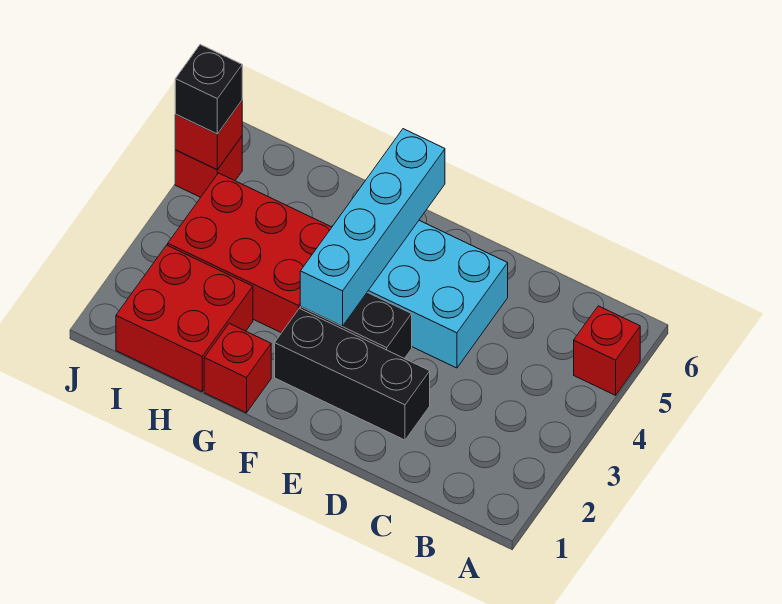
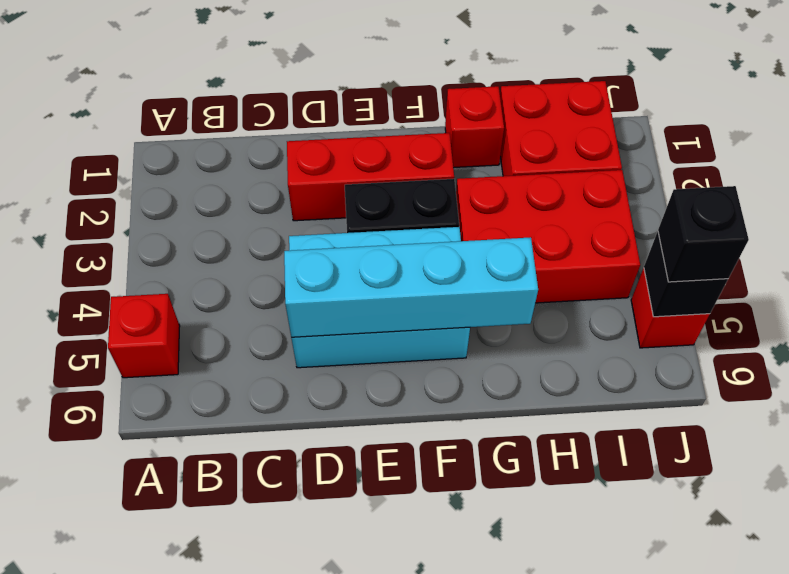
black brick D2:F2 level 1 -> red brick D2:F2 level 1
cyan brick F3:F6 level 2 -> cyan brick D5:G5 level 2
red brick J5 level 2 -> black brick J5 level 2

